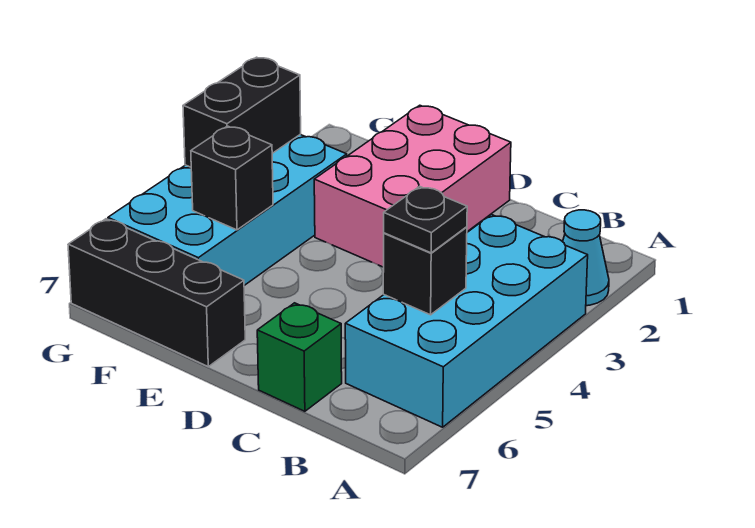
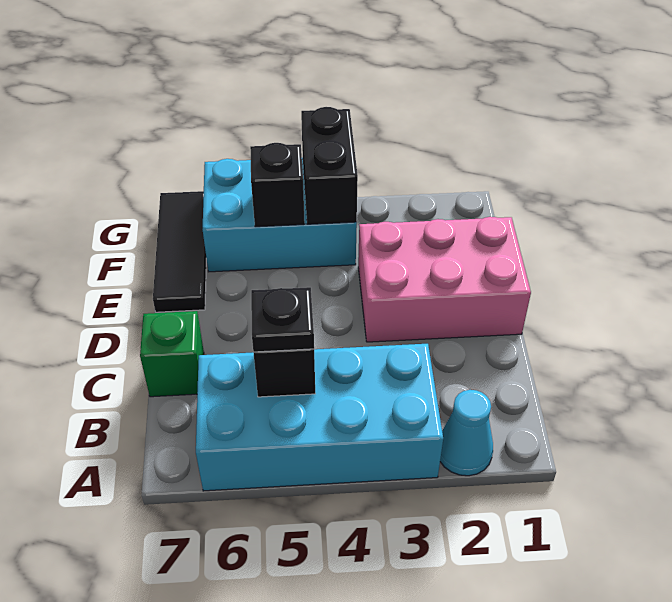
black brick E7:G7 level 1 -> black tile E7:G7 level 1
cyan brick F3:G6 level 1 -> cyan brick F4:G6 level 1
black brick G3:G4 level 2 -> black brick F4:G4 level 2

